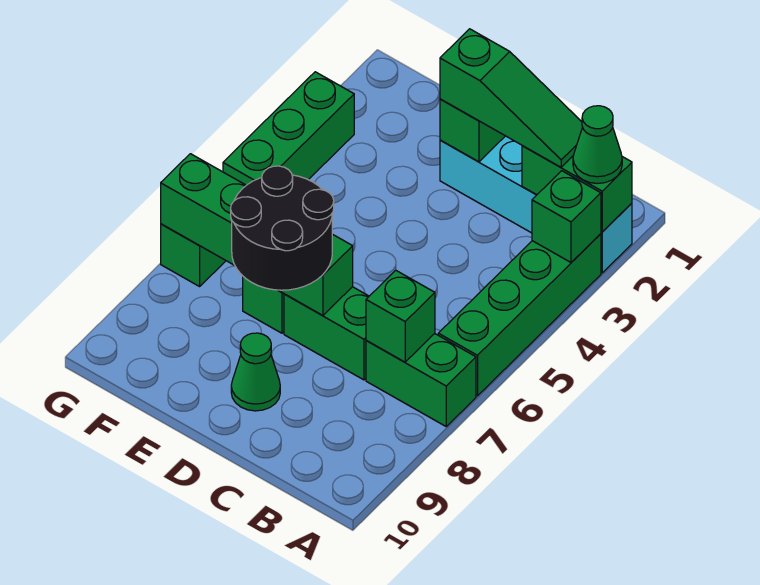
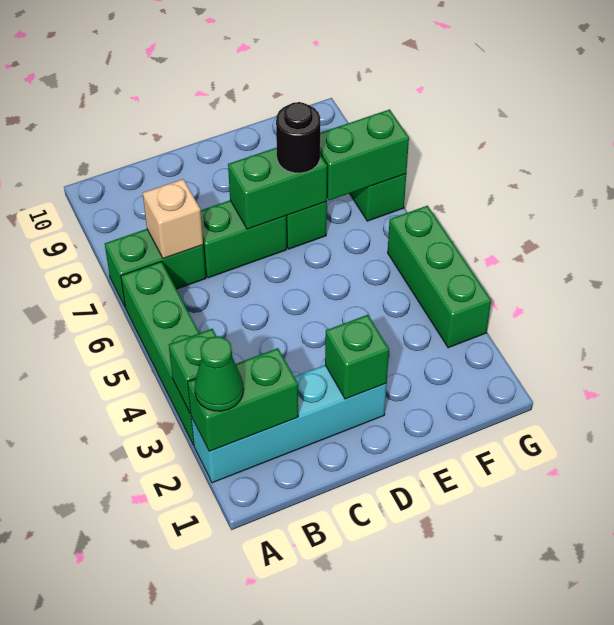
green slope B2:D2 level 3 top D -> none
green brick B7 level 2 -> tan brick B7 level 2
black round brick D7:E8 level 3 -> black round brick E7 level 3
green cone D9 level 1 -> none

